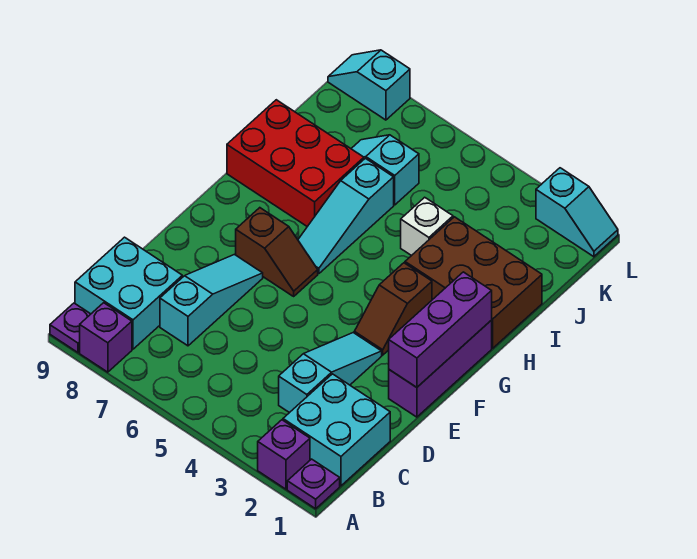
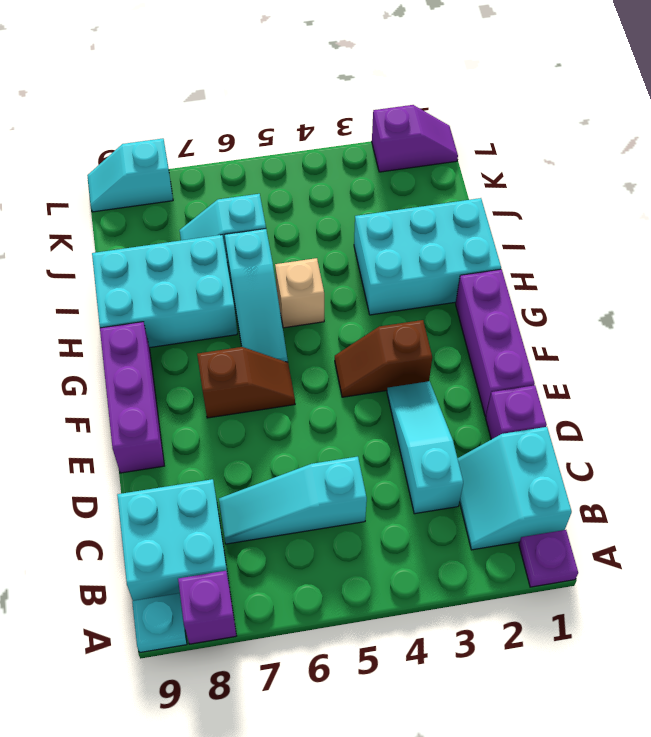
purple brick A2 level 1 -> purple brick D1 level 1
purple plate A9 level 1 -> cyan plate A9 level 1
cyan brick B1:C2 level 1 -> cyan slope B1:C2 level 1 top 1
cyan slope C7:E7 level 1 top C -> cyan slope C5:C7 level 1 top 5
purple brick E1:G1 level 2 -> purple brick E9:G9 level 1
brown slope F3:G3 level 1 top G -> brown slope F3:F4 level 1 top 3
brown brick H1:I3 level 1 -> cyan brick H1:I3 level 1
none -> tan brick H5 level 1
red brick H7:I9 level 1 -> cyan brick H7:I9 level 1
white brick I4 level 1 -> none
cyan slope L1:L2 level 1 top 2 -> purple slope L1:L2 level 1 top 2

